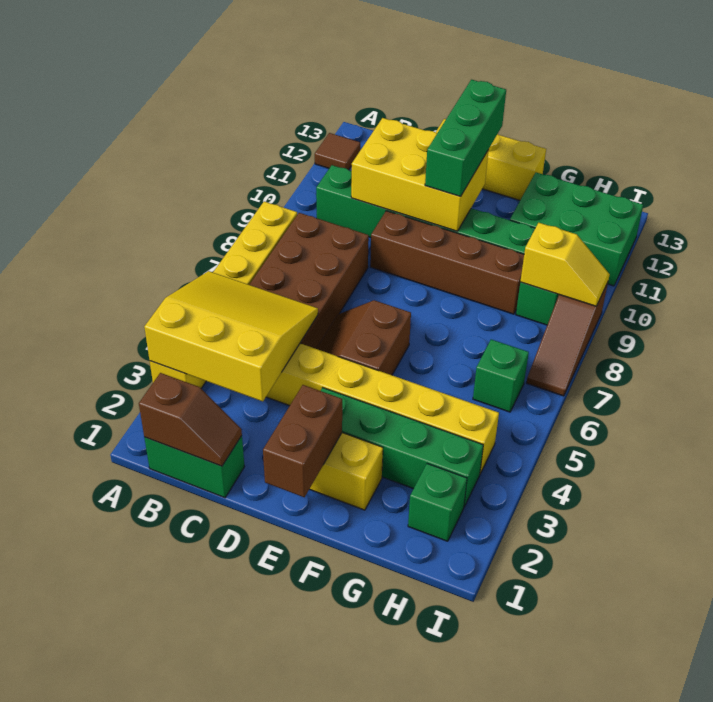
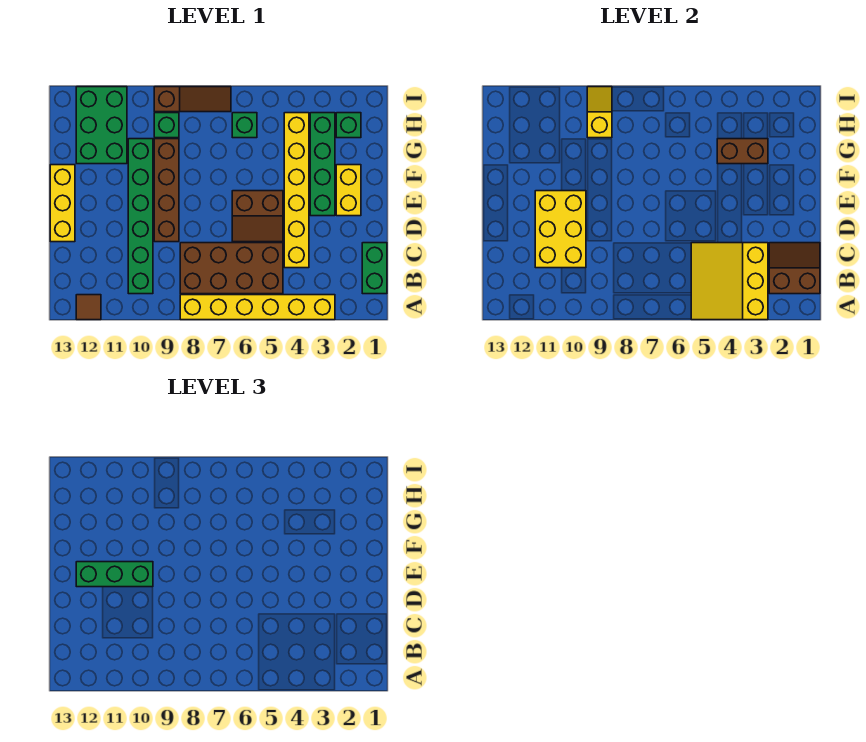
brown slope B1:C1 level 2 top B -> brown slope B1:C2 level 2 top B
brown brick E1:E2 level 2 -> brown brick G3:G4 level 2

